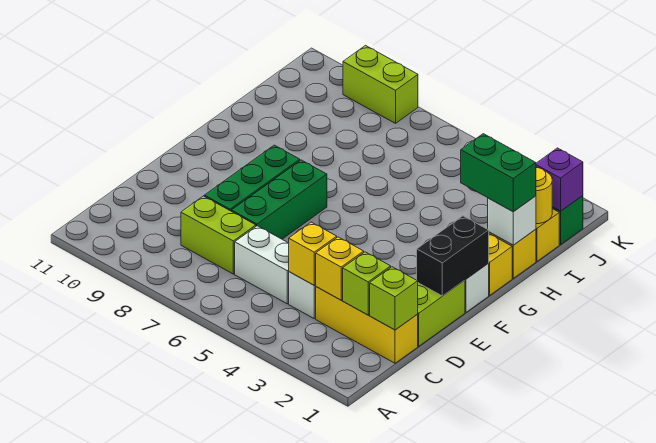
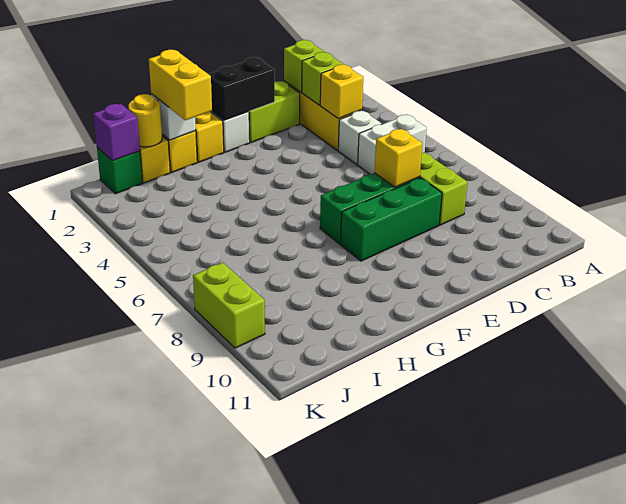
yellow brick C4 level 2 -> yellow brick D7 level 2
white brick C5:C6 level 1 -> white brick B5:C5 level 1
green brick H1:H2 level 3 -> yellow brick H1:H2 level 3

